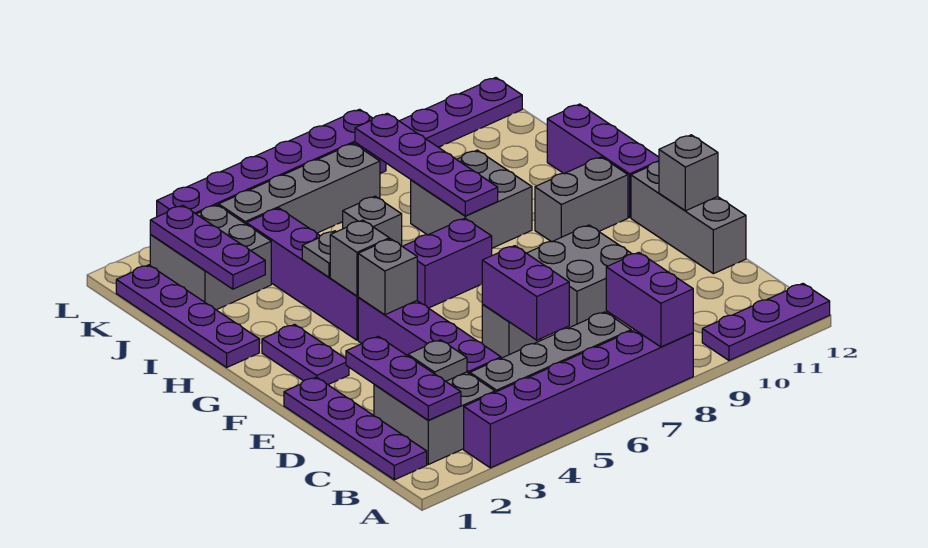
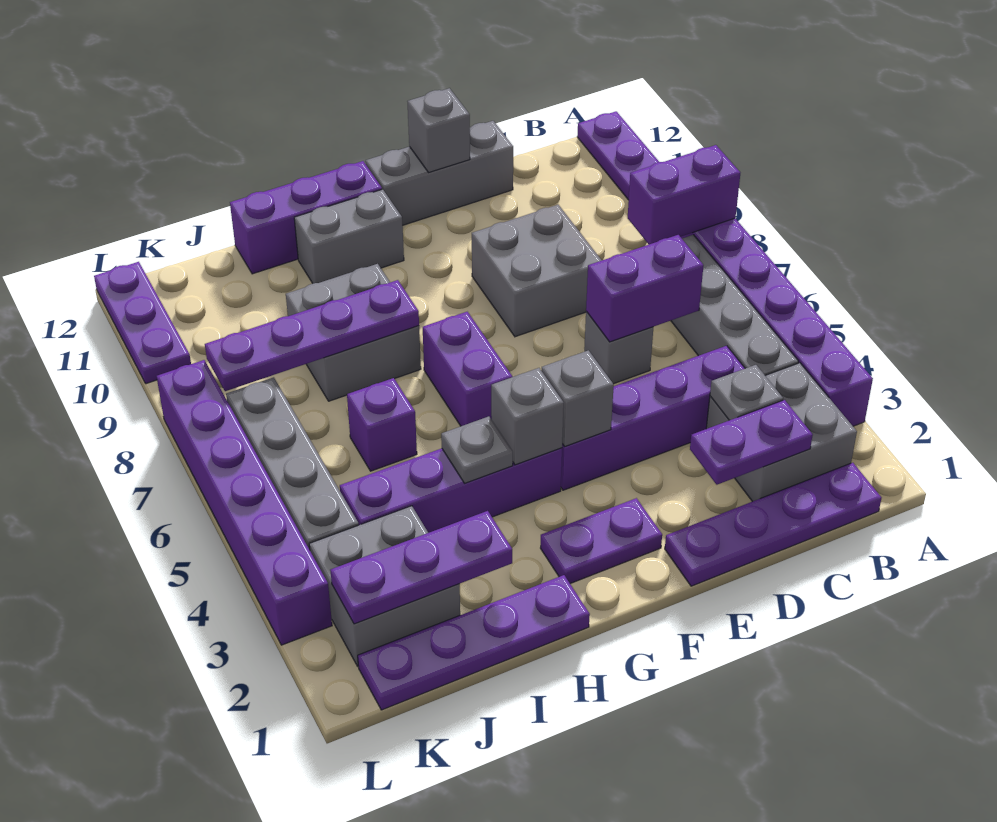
purple plate B2:D2 level 2 -> purple plate C2:D2 level 2
grey brick G10:G11 level 1 -> grey brick G11:H11 level 1
grey brick I6 level 1 -> purple brick I6 level 1

